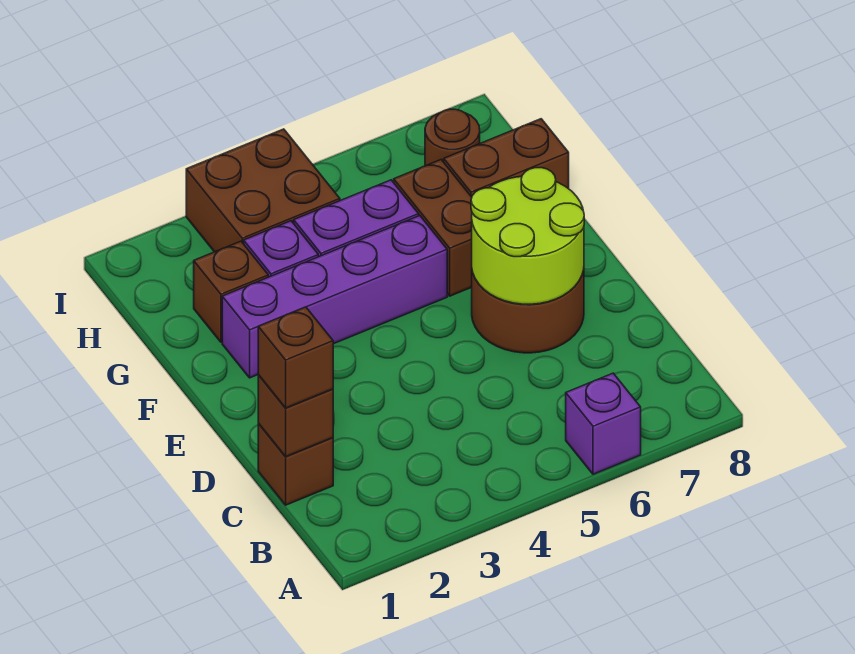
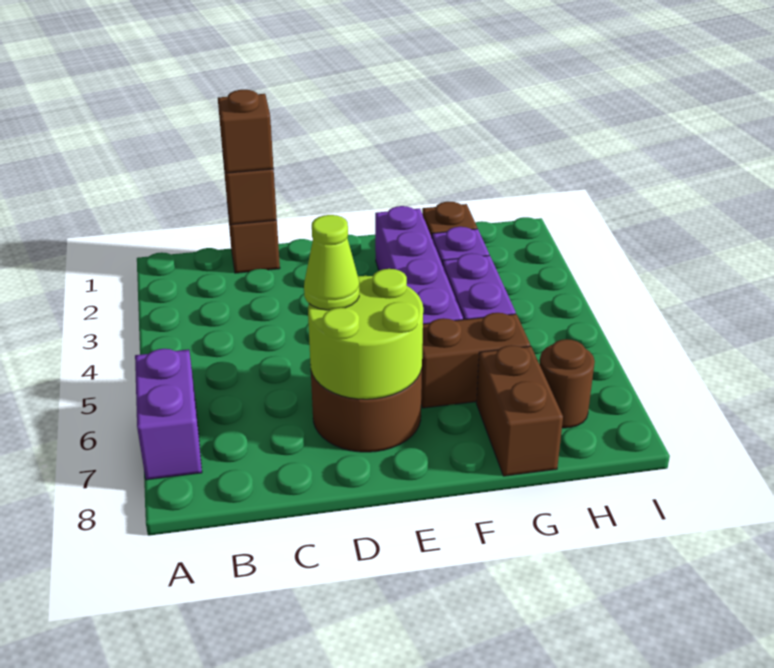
purple brick A6 level 1 -> purple brick A6:A7 level 1
none -> lime cone D6 level 3
brown brick H3:I4 level 1 -> none

